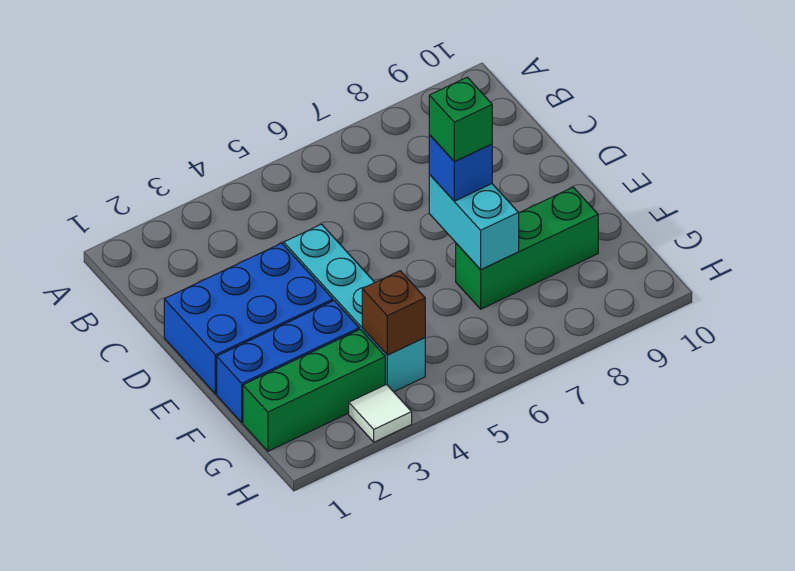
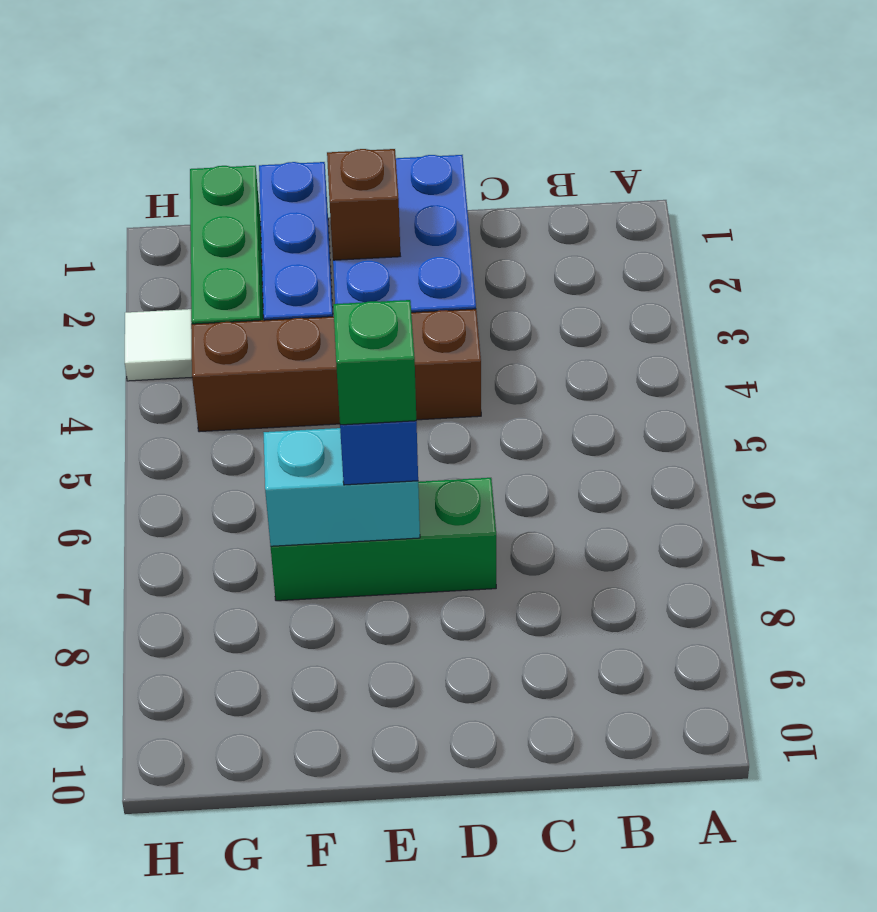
cyan brick D4:G4 level 1 -> brown brick D4:G4 level 1
green brick F7:F9 level 1 -> green brick D7:F7 level 1
brown brick G4 level 2 -> brown brick E2 level 2

